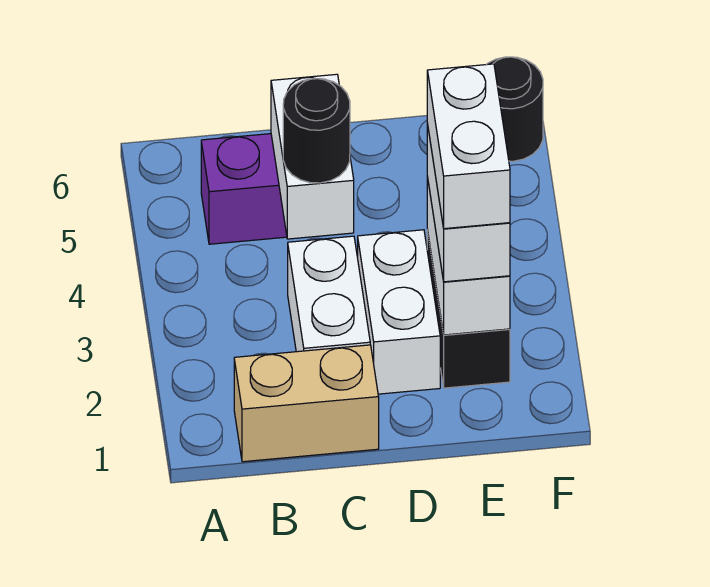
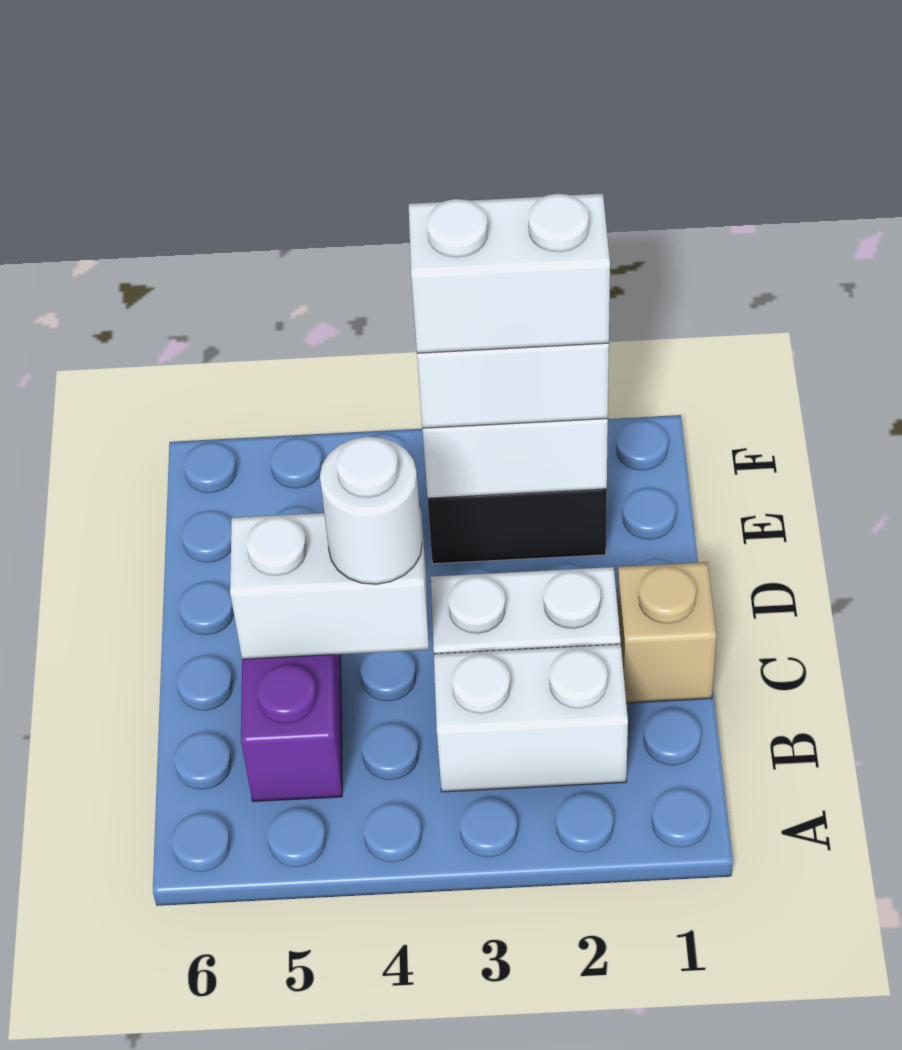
tan brick B1:C1 level 1 -> tan brick C1 level 1
black round brick C4 level 3 -> white round brick C4 level 3
white brick D2:D3 level 1 -> white brick B2:B3 level 1
black round brick F6 level 1 -> none

